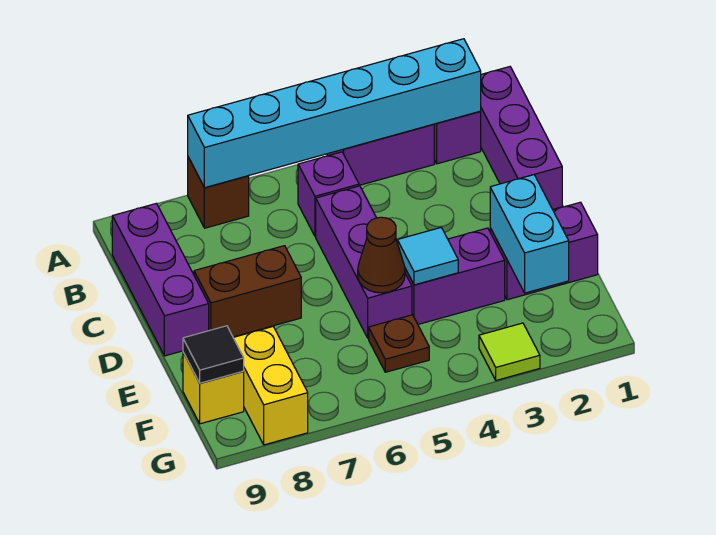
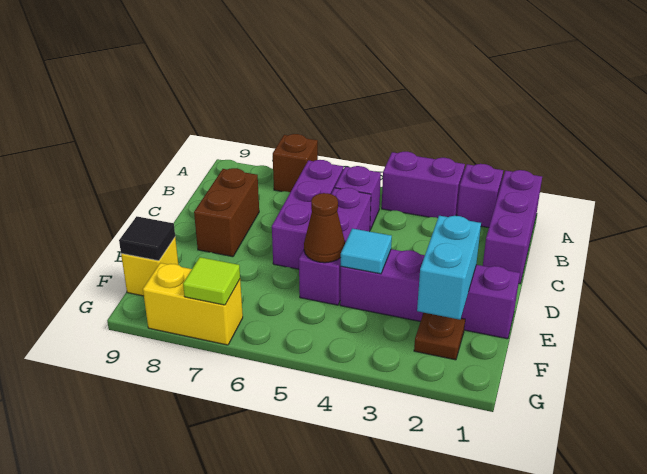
cyan brick A2:A7 level 2 -> none
purple brick B9:D9 level 1 -> purple brick B6:D6 level 1
brown brick D7:D8 level 1 -> brown brick C8:D8 level 1
brown plate F5 level 1 -> brown plate F2 level 1
yellow brick F8:G8 level 1 -> yellow brick G7:G8 level 1
lime tile G3 level 1 -> lime tile G7 level 2

